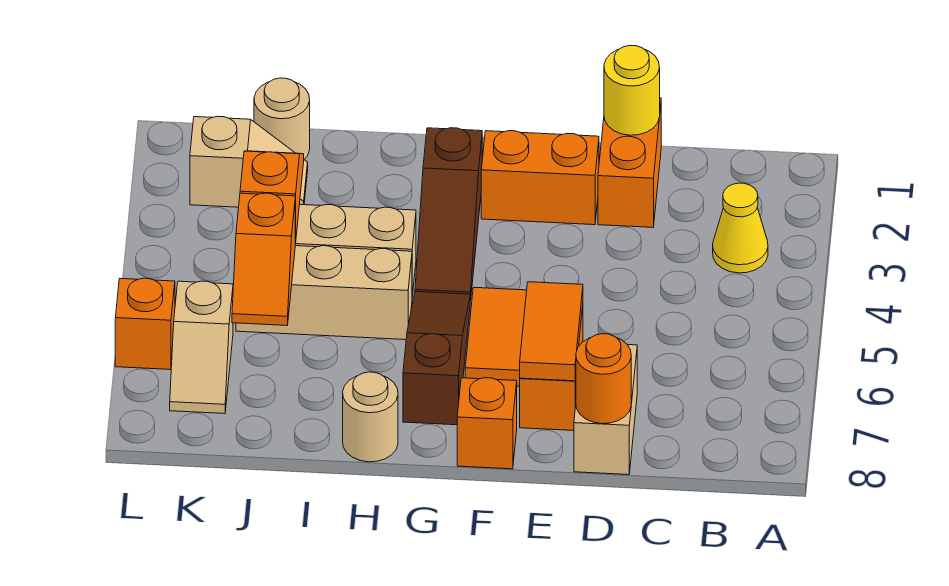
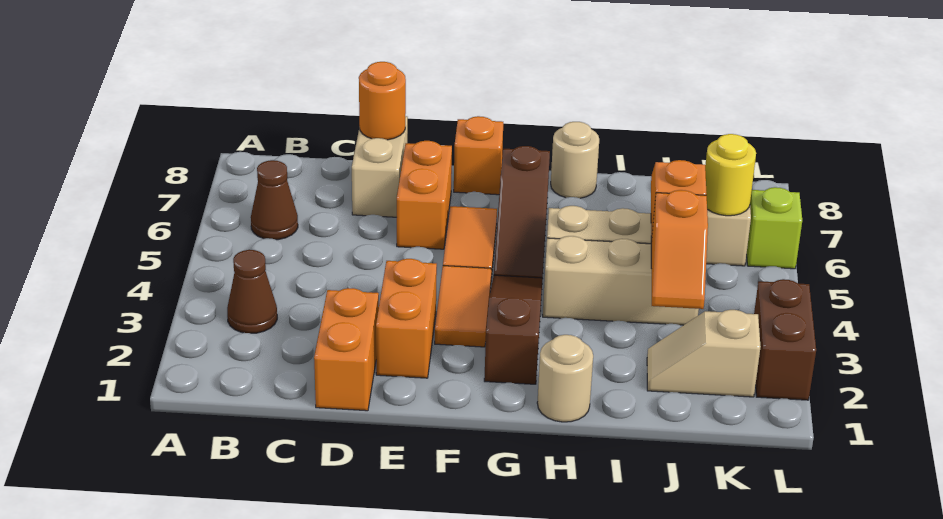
yellow cone B3 level 1 -> brown cone B3 level 1
none -> brown cone B6 level 1
yellow round brick D1 level 2 -> yellow round brick K6 level 2
orange brick E2:F2 level 1 -> orange brick E2:E3 level 1
orange tile E6:E7 level 2 -> orange tile F3:F4 level 1
tan round brick J1 level 1 -> tan round brick H1 level 1
none -> brown brick L2:L3 level 1
orange brick L6 level 1 -> lime brick L6 level 1

